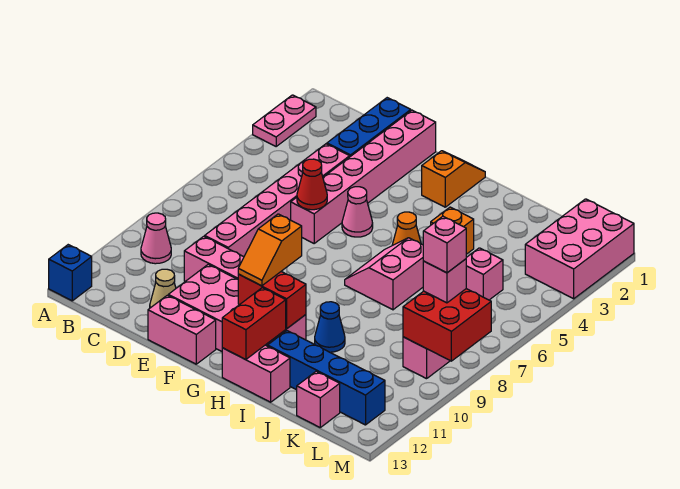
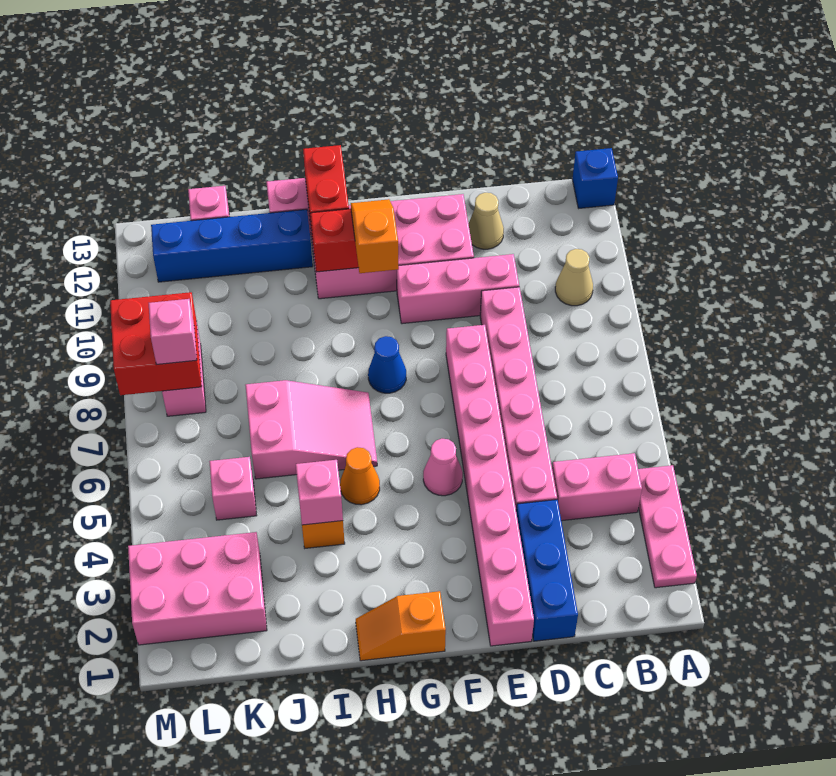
pink plate A2:A3 level 1 -> pink plate A2:A4 level 1
pink cone B10 level 1 -> tan cone B10 level 1
pink brick E1:E6 level 1 -> pink brick E1:E8 level 1
red cone E6 level 2 -> none
pink brick E13:F13 level 1 -> pink brick B4:C4 level 1
orange slope G1:G2 level 1 top 2 -> orange slope G1:H1 level 1 top G
pink slope H6:I7 level 1 top I -> pink slope H6:J7 level 1 top J
blue cone I10 level 1 -> blue cone G8 level 1
pink brick L1:M3 level 1 -> pink brick K2:M3 level 1
pink brick L8 level 4 -> pink brick I4 level 2

